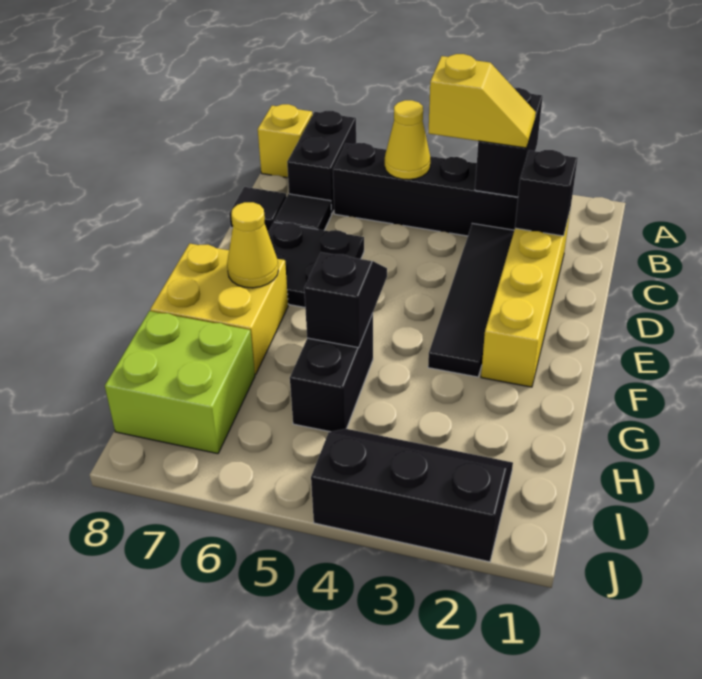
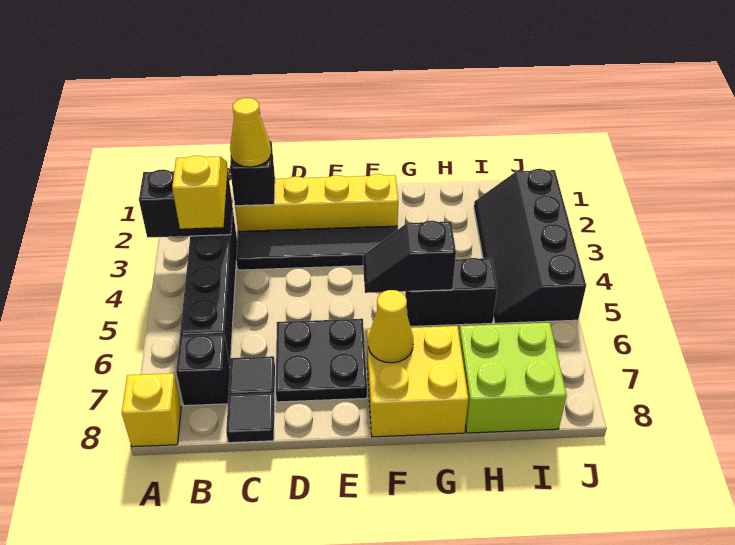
black brick A7:B7 level 1 -> black brick B7 level 1
yellow cone B5 level 2 -> yellow cone C2 level 3
black slope I2:J4 level 1 top J -> black slope I2:J5 level 1 top J

